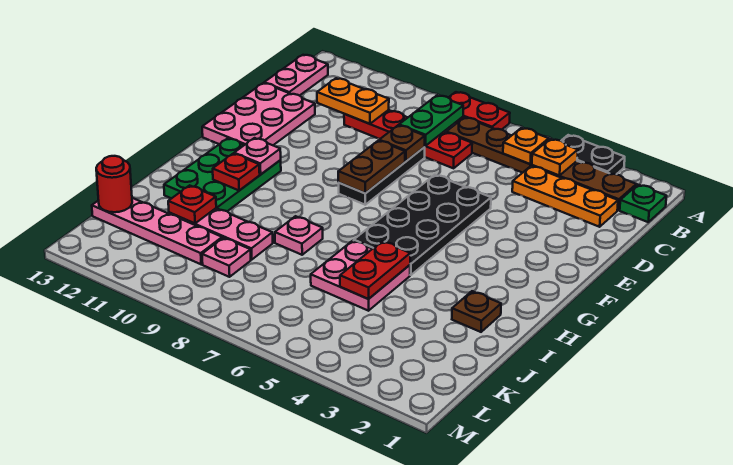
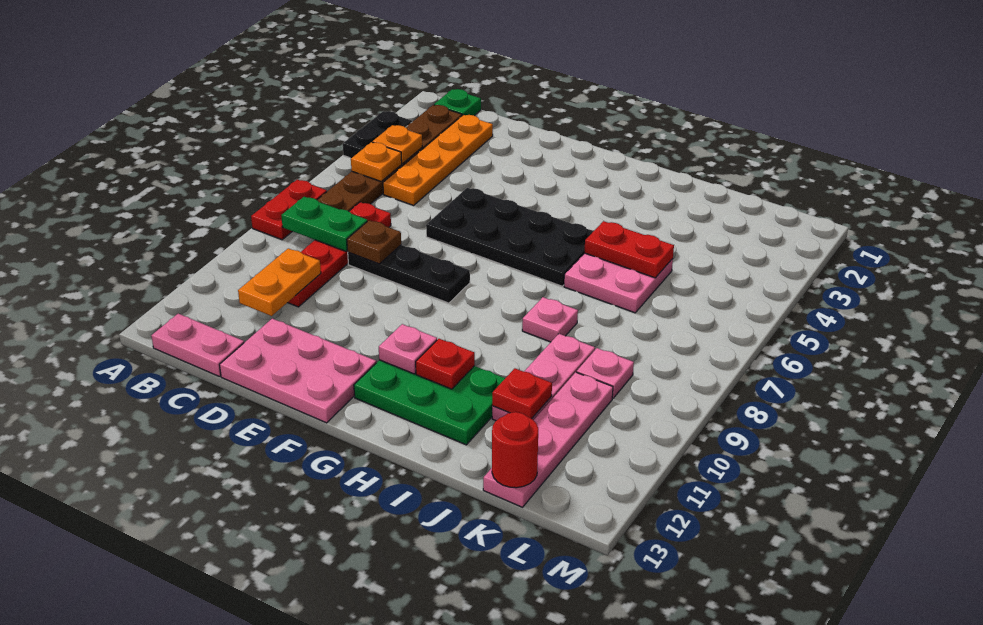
orange plate C2:C4 level 1 -> orange plate C2:C5 level 1
brown plate E8:F8 level 2 -> none
brown plate I2 level 1 -> none

